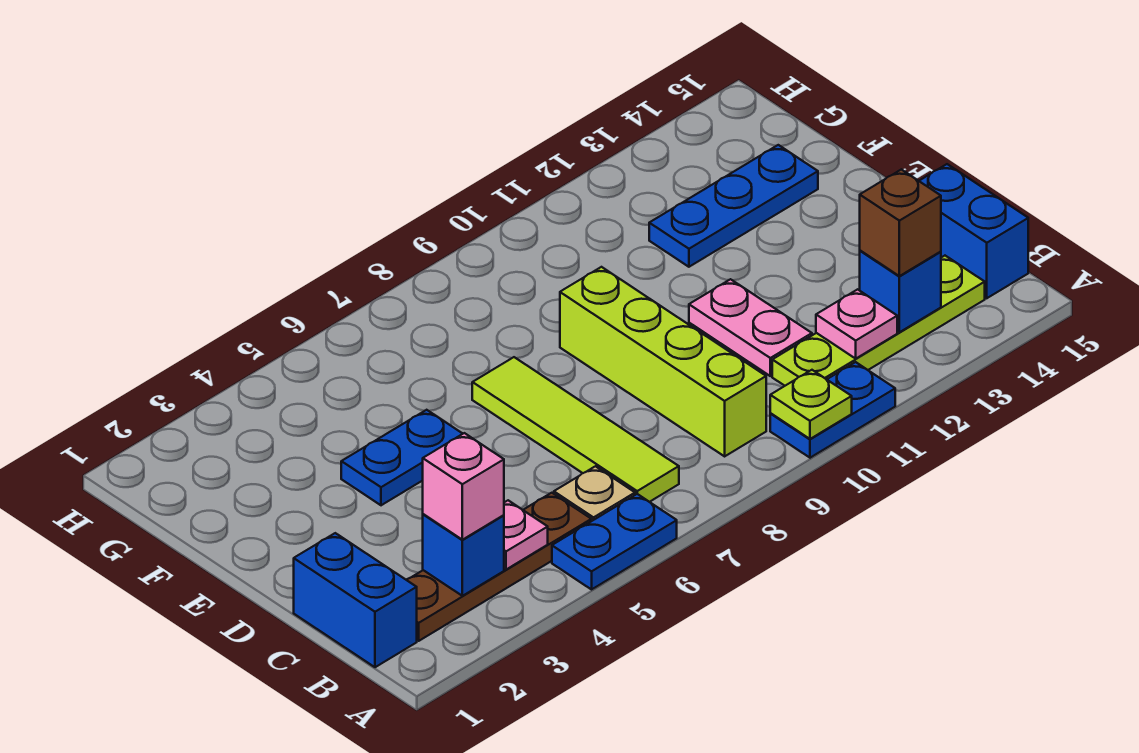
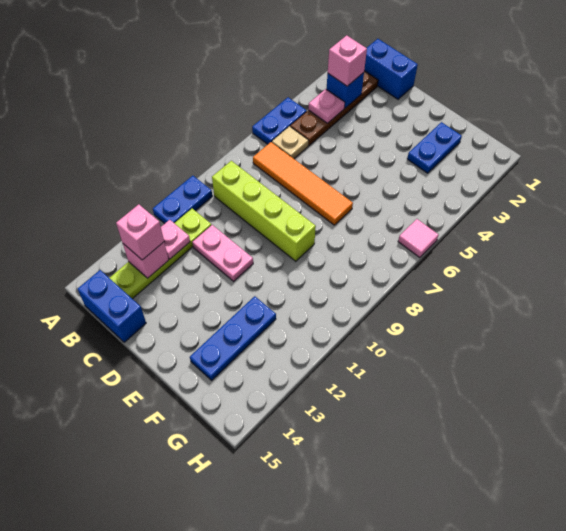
lime plate A10 level 2 -> none
lime tile B7:E7 level 1 -> orange tile B7:E7 level 1
blue brick B13 level 2 -> pink brick B13 level 2
brown brick B13 level 3 -> pink brick B13 level 3
blue plate E4:E5 level 1 -> blue plate F2:F3 level 1
none -> pink tile H6 level 1

